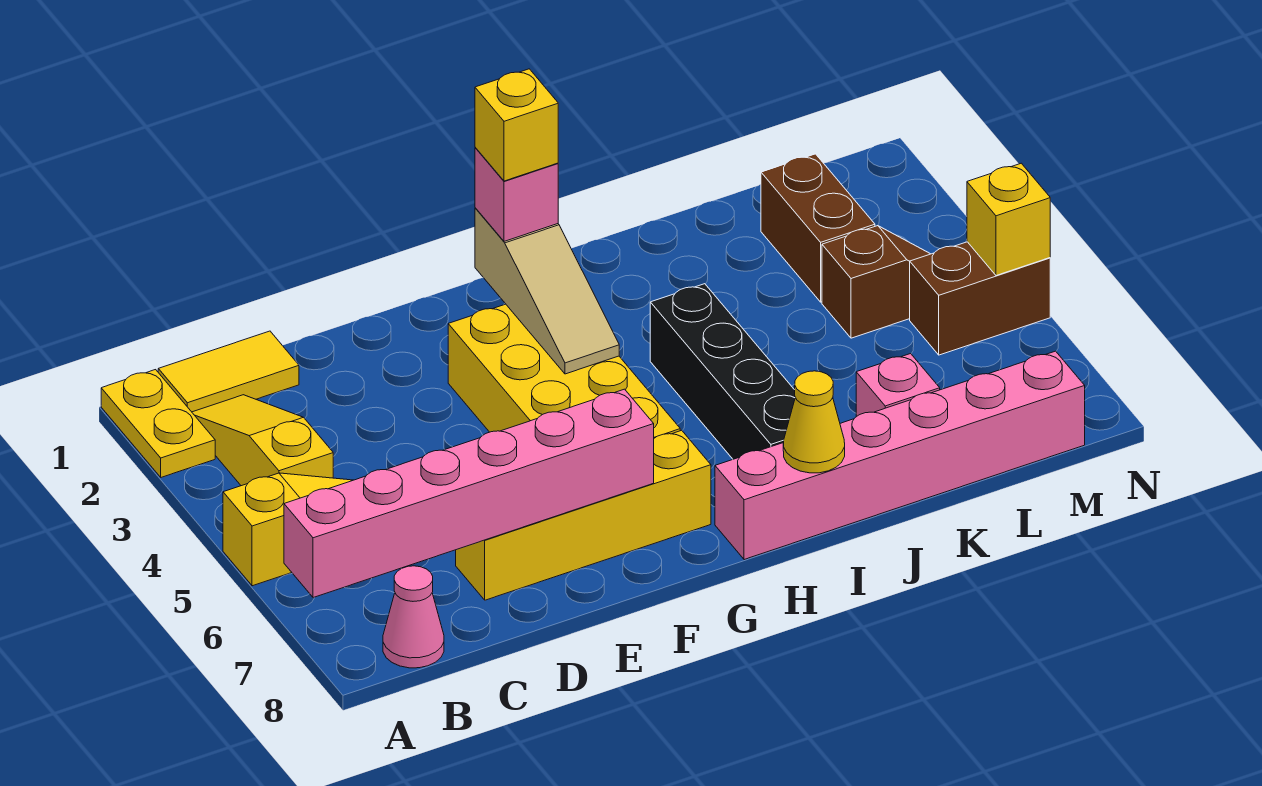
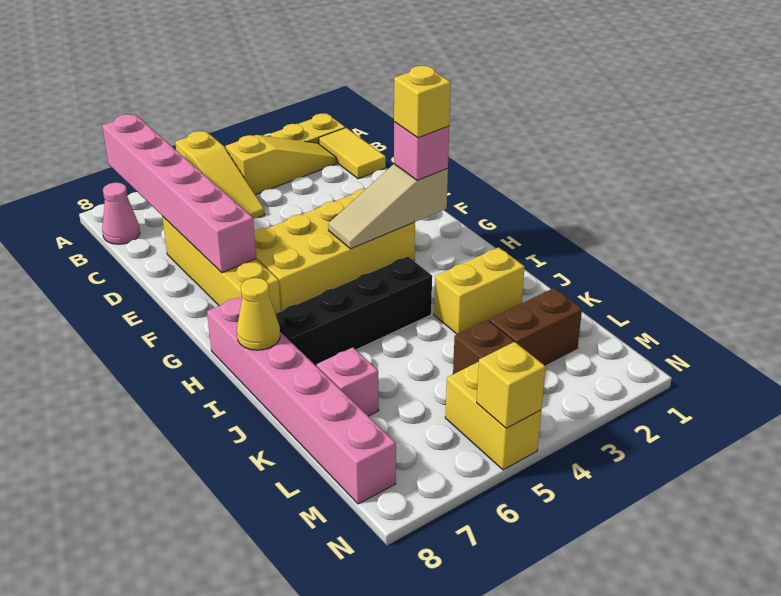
none -> yellow brick J2:J3 level 1
brown brick M5:N5 level 1 -> yellow brick M5:N5 level 1

